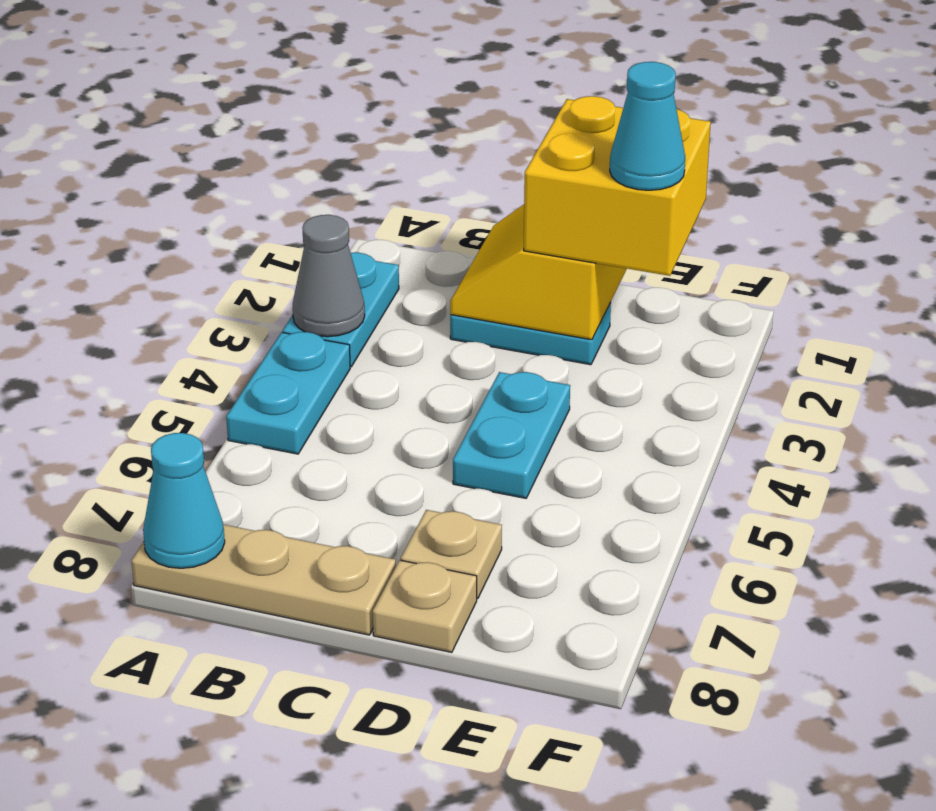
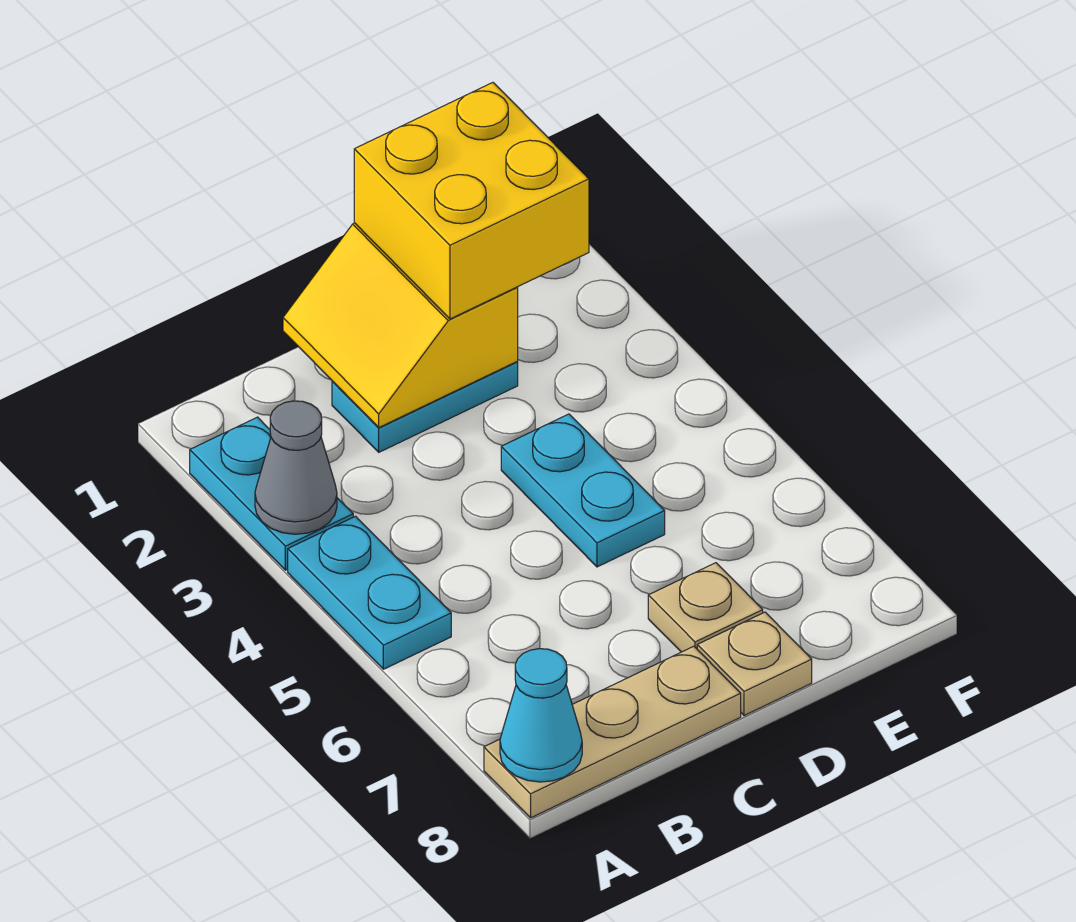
cyan cone E2 level 4 -> none

